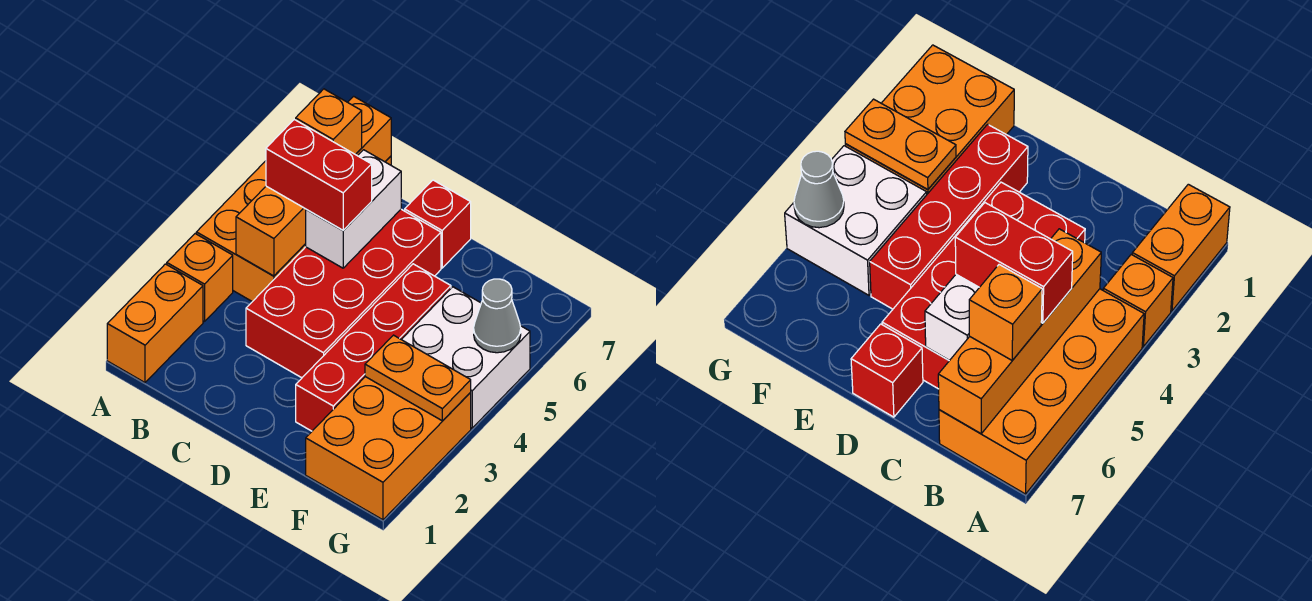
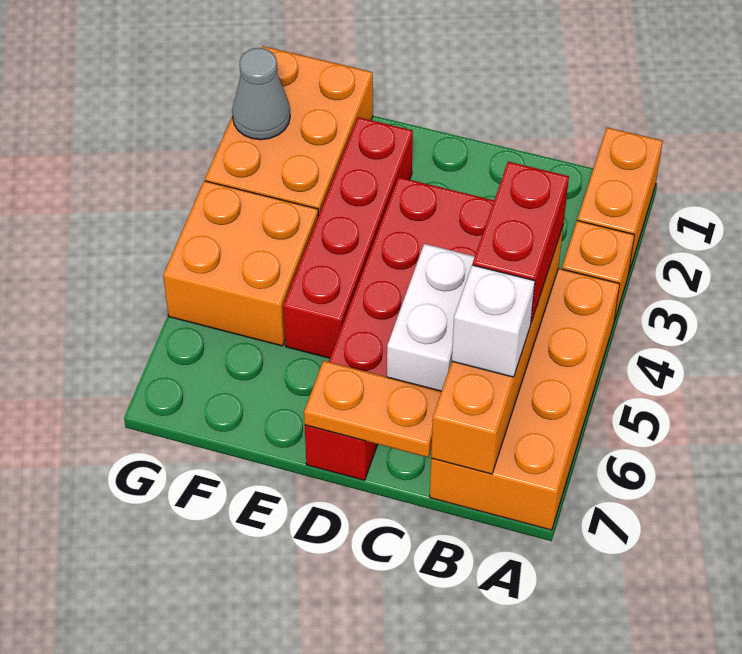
red brick B5:C5 level 3 -> red brick B4:B5 level 3
orange brick B6 level 3 -> white brick B6 level 3
orange plate F3:G3 level 2 -> orange plate C7:D7 level 2
white brick F4:G5 level 1 -> orange brick F4:G5 level 1
grey cone G5 level 2 -> grey cone G2 level 2

